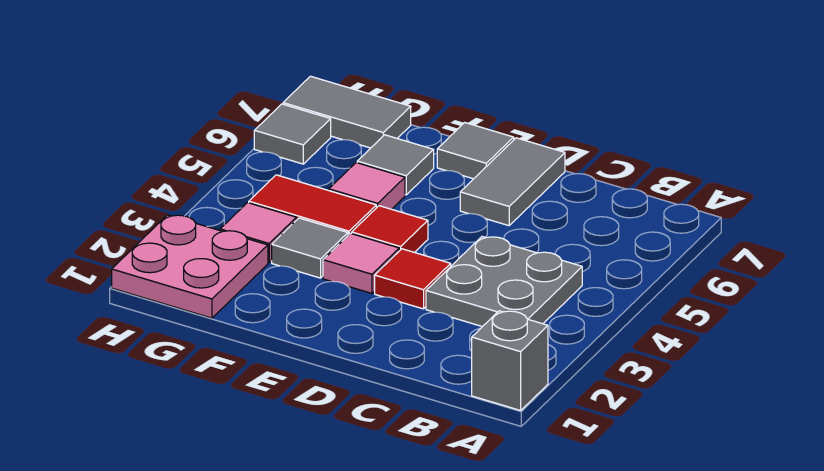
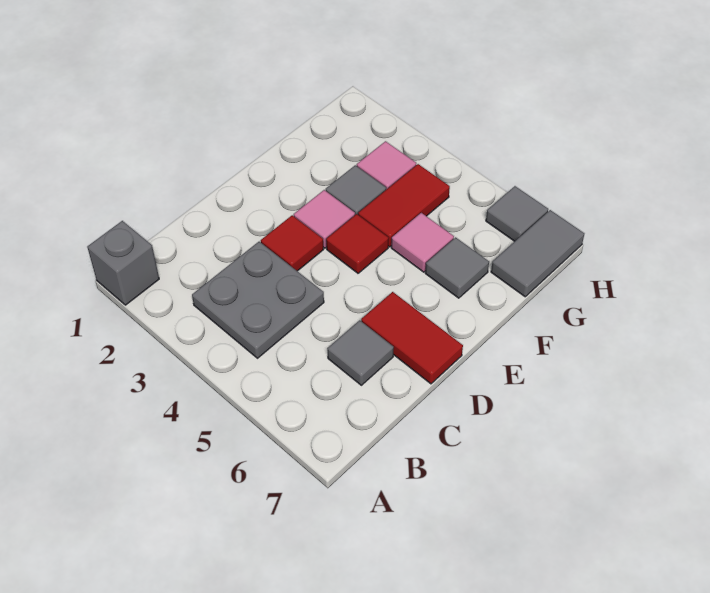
grey tile D6:D7 level 1 -> red tile D6:D7 level 1
grey tile E7 level 1 -> grey tile C6 level 1
pink plate G1:H2 level 1 -> none

